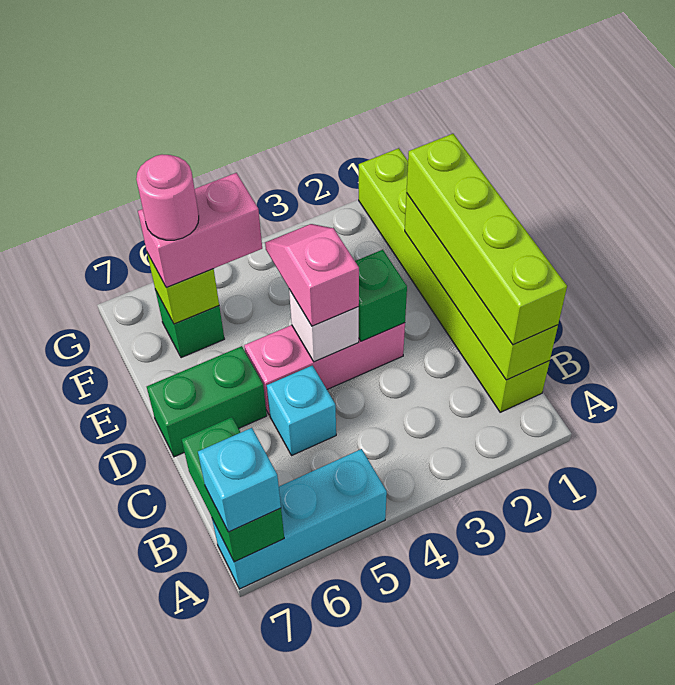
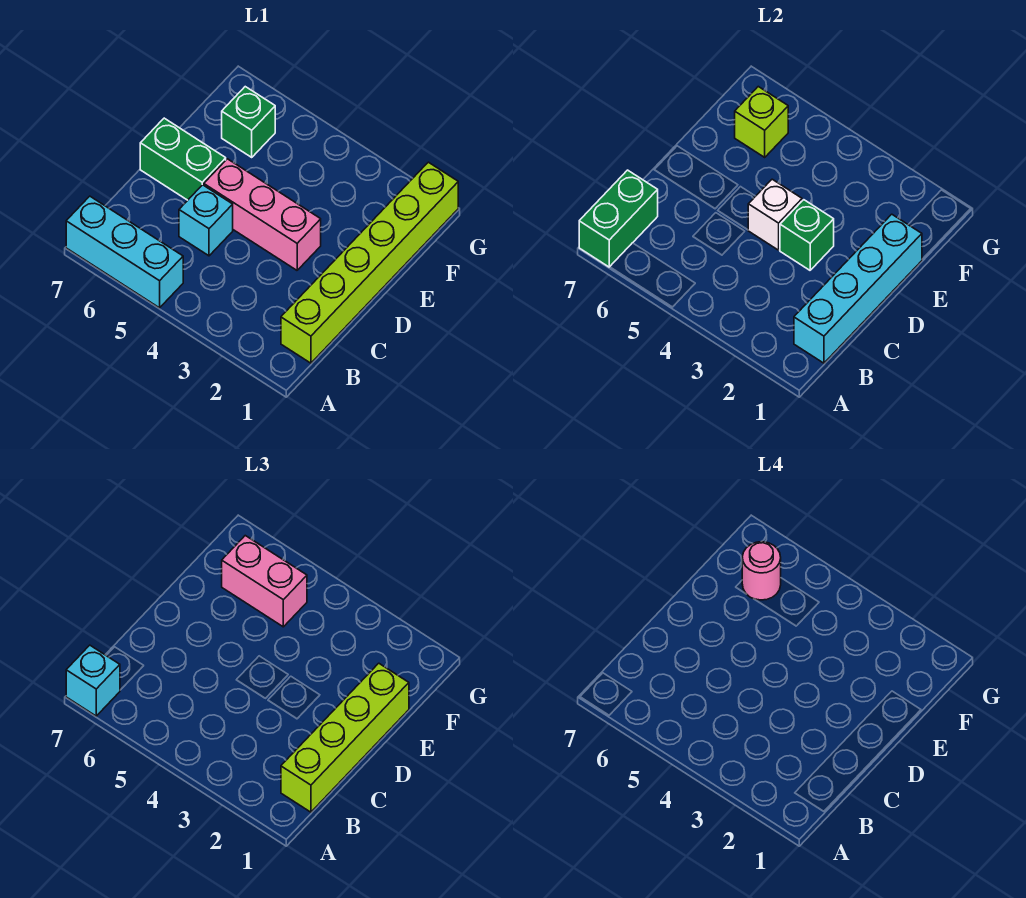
lime brick B1:E1 level 2 -> cyan brick B1:E1 level 2
pink slope D4:E4 level 3 top D -> none

